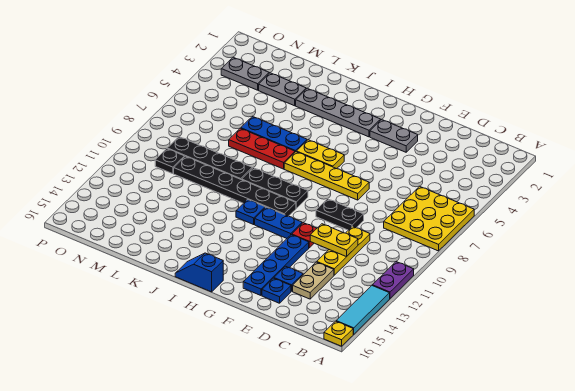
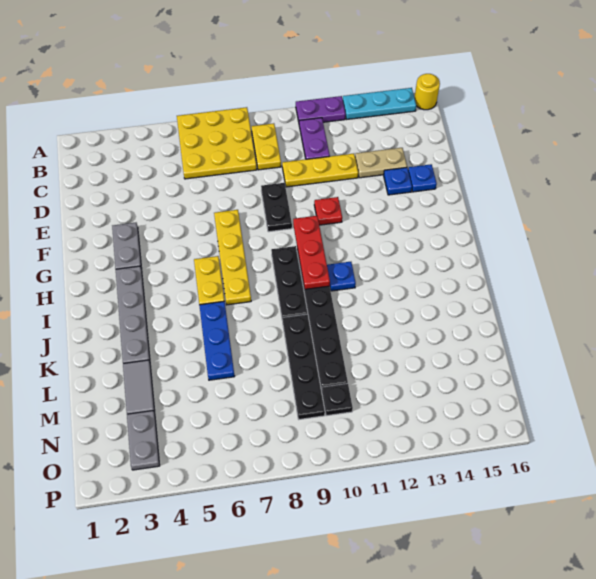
cyan tile A13:A15 level 1 -> cyan plate A13:A15 level 1
yellow plate A16 level 1 -> yellow round brick A16 level 1
none -> purple plate B11:C11 level 1
yellow plate D11:E11 level 2 -> yellow plate B9:C9 level 1
blue plate F12:F15 level 1 -> none
blue plate G11:H11 level 1 -> none
blue slope H16:I16 level 1 top H -> none
red plate J7:L7 level 1 -> red plate G10:I10 level 2
grey plate L3:M3 level 1 -> grey tile L3:M3 level 1

